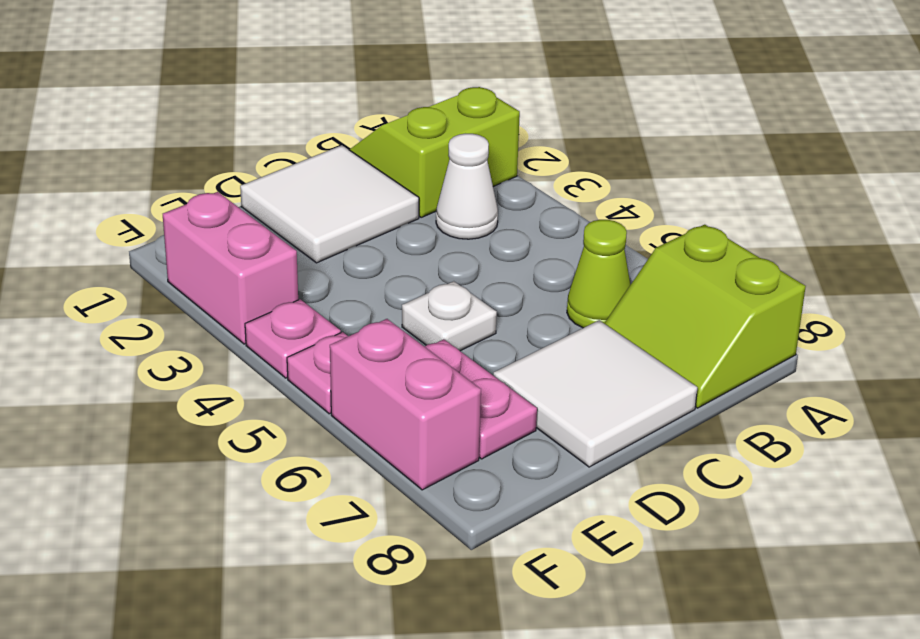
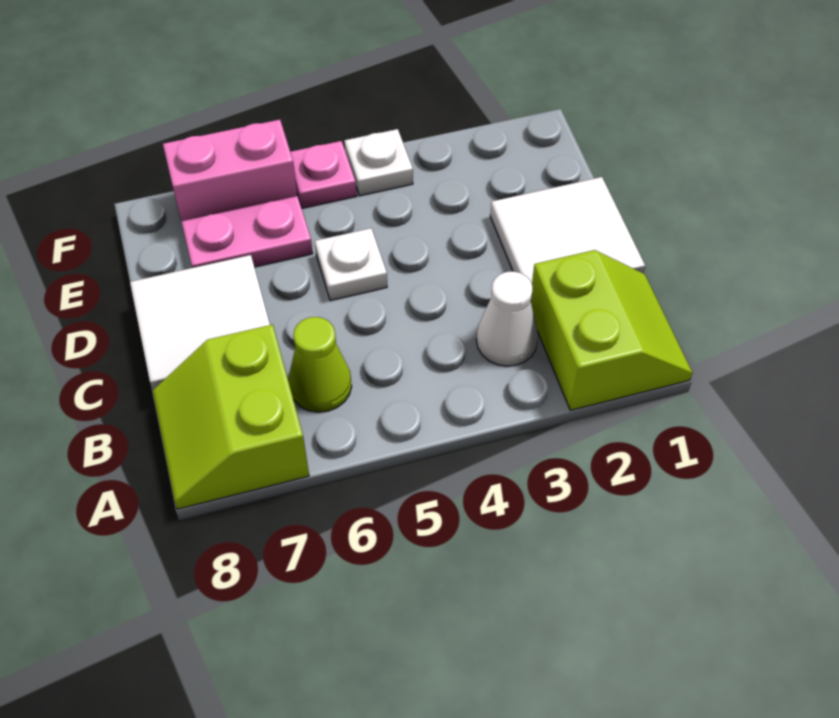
lime slope A7:B8 level 1 top A -> lime slope A7:B8 level 1 top 7
pink brick F2:F3 level 1 -> none
pink plate F4 level 1 -> white plate F4 level 1

